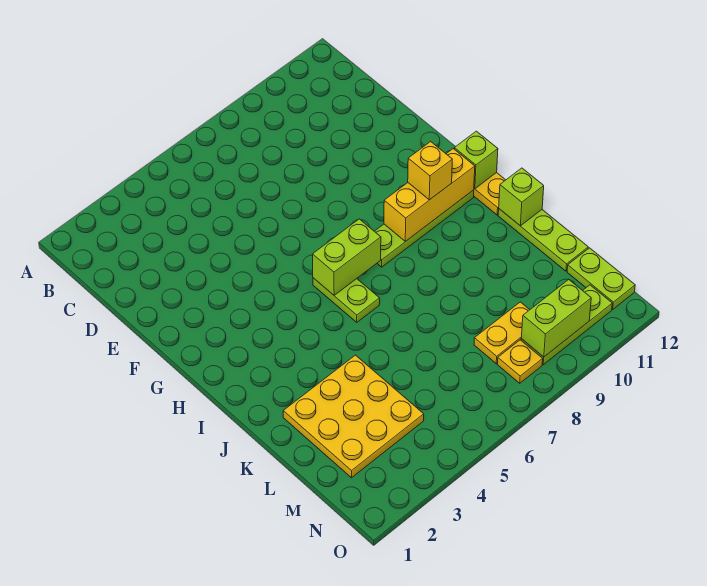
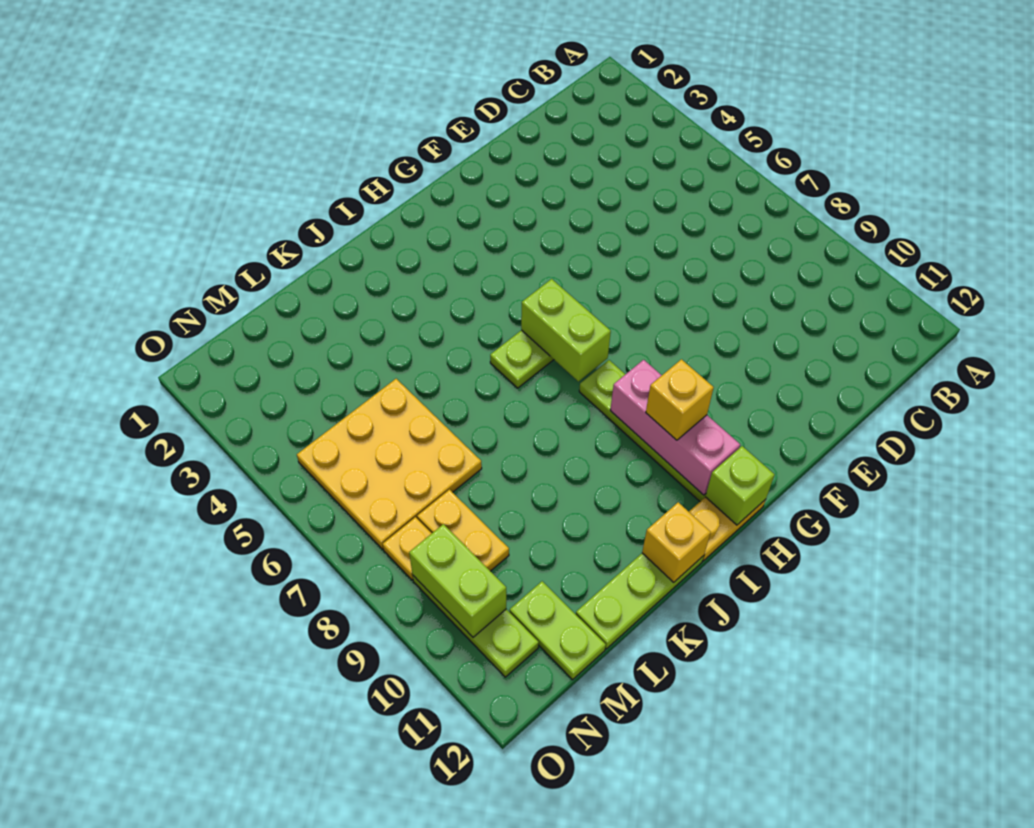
yellow brick H9:H11 level 2 -> pink brick H9:H11 level 2
lime brick J12 level 2 -> yellow brick J12 level 2
yellow plate K2:M4 level 1 -> yellow plate L5:N7 level 1
lime plate M12:N12 level 1 -> lime plate M11:M12 level 1

